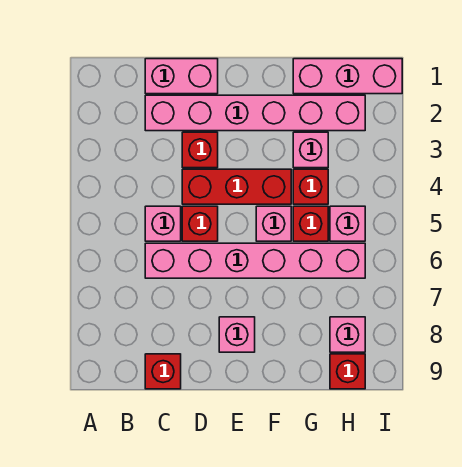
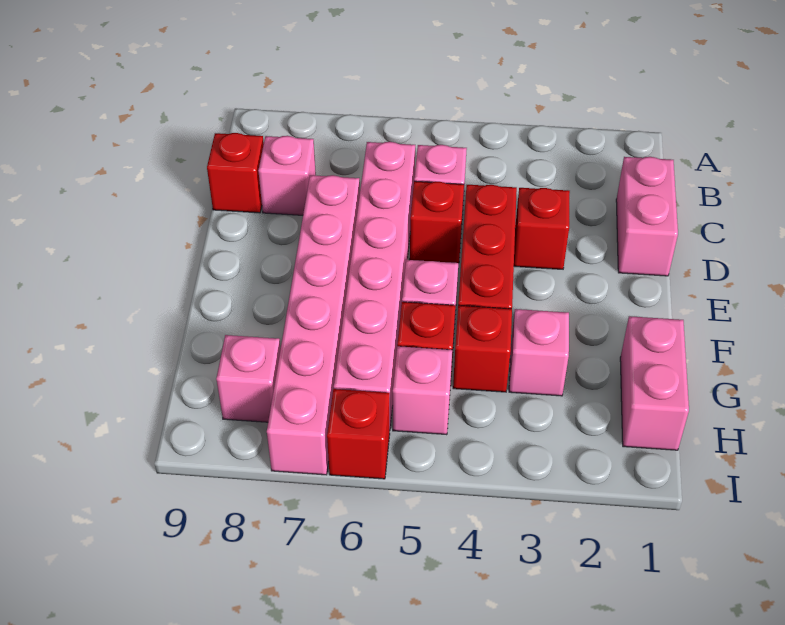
pink brick C2:H2 level 1 -> pink brick D7:I7 level 1
pink brick E8 level 1 -> pink brick C8 level 1
pink brick G1:I1 level 1 -> pink brick G1:H1 level 1
red brick H9 level 1 -> red brick I6 level 1

